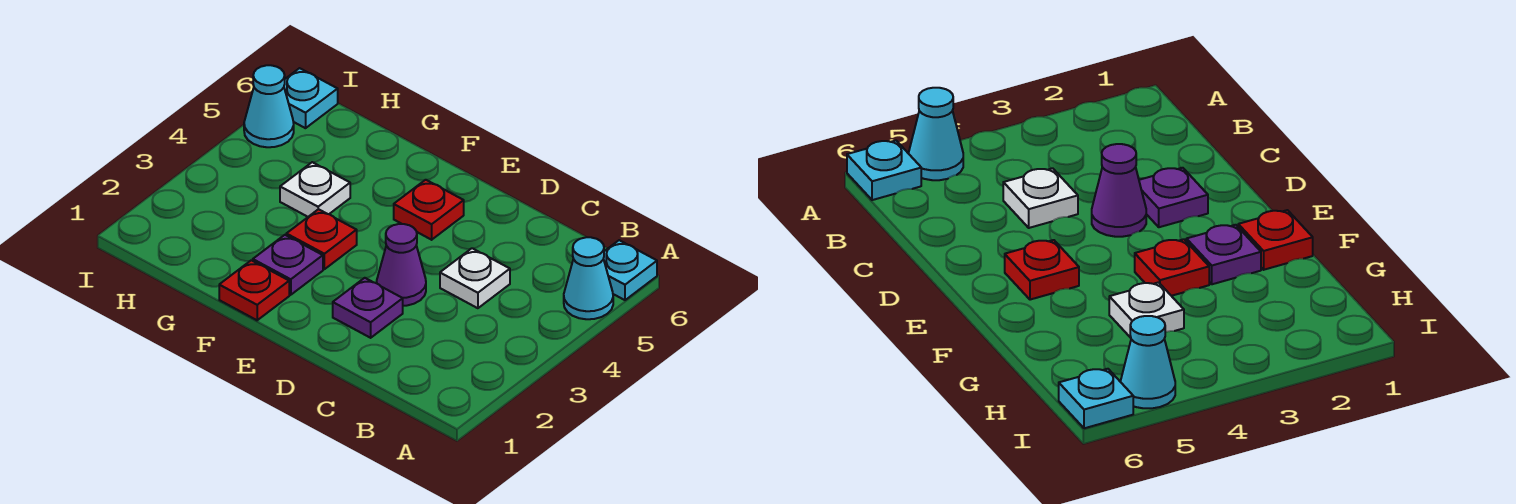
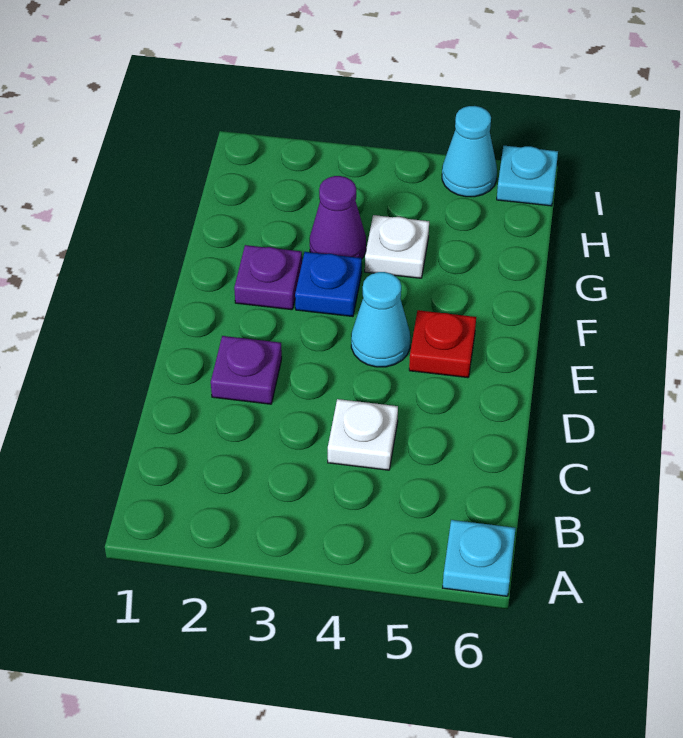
cyan cone A5 level 1 -> cyan cone E4 level 1
purple cone D3 level 1 -> purple cone G3 level 1
red plate F1 level 1 -> none
red plate F3 level 1 -> blue plate F3 level 1

